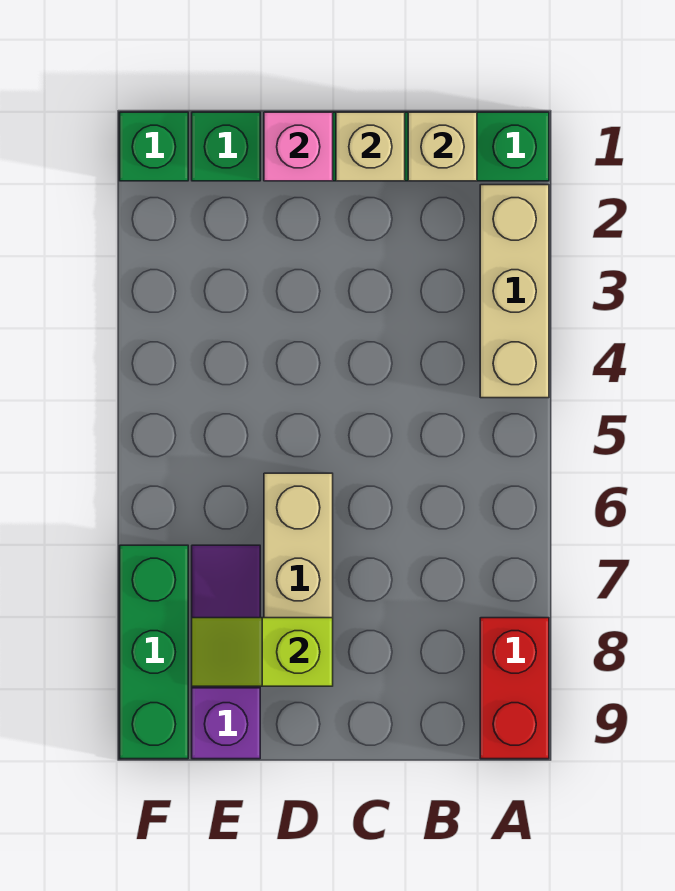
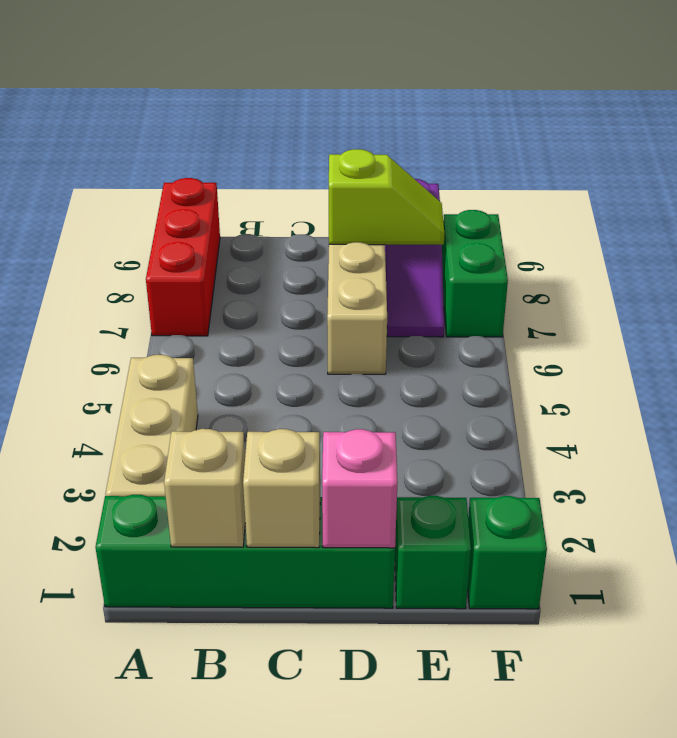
red brick A8:A9 level 1 -> red brick A7:A9 level 1
green brick F7:F9 level 1 -> green brick F7:F8 level 1

